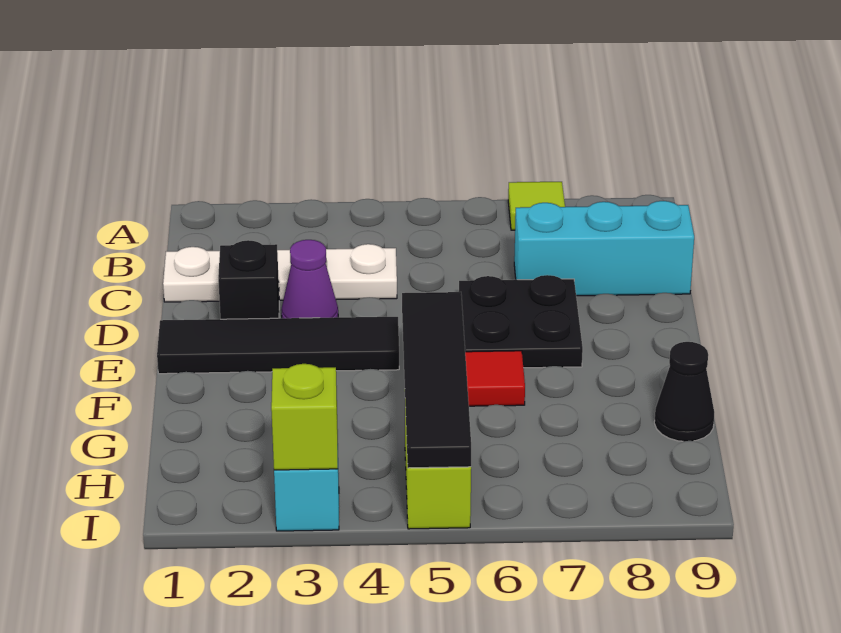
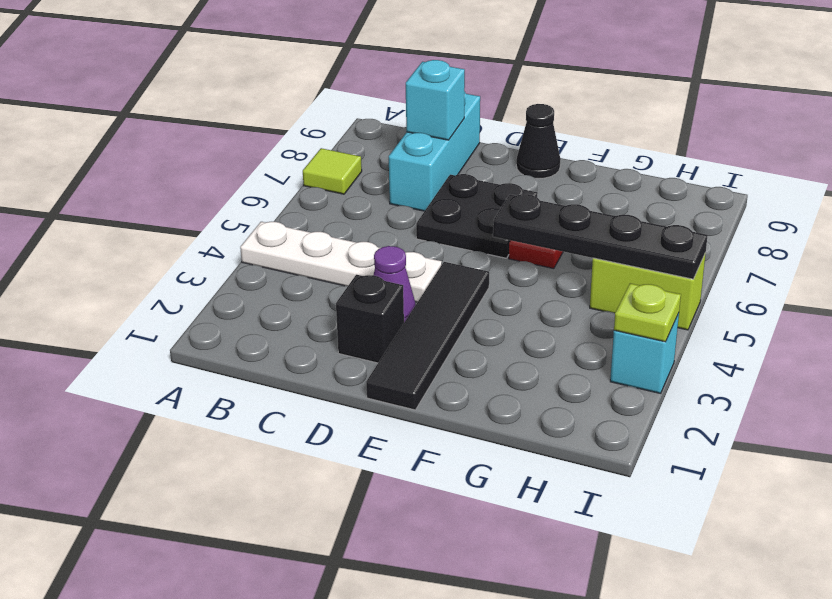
white plate C1:C4 level 1 -> white plate A4:D4 level 1
none -> cyan brick C8 level 2
black tile F5:I5 level 2 -> black plate F5:I5 level 2
black cone G9 level 1 -> black cone E9 level 1
lime brick I3 level 2 -> lime plate I3 level 2

